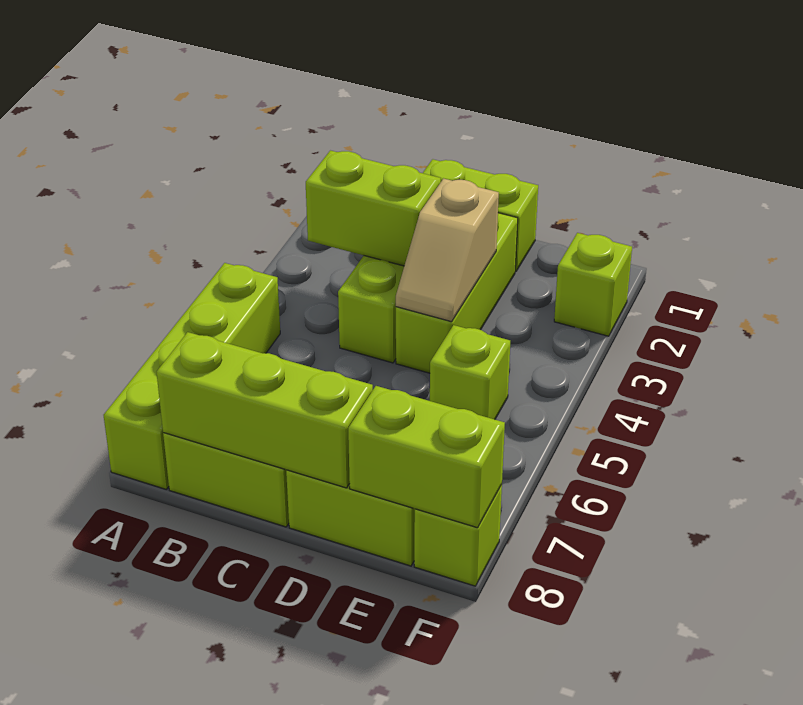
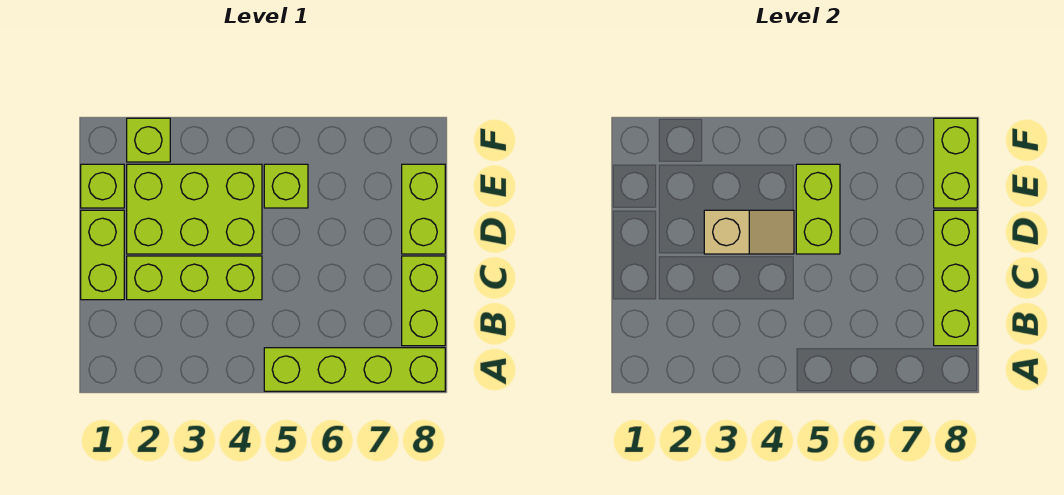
lime brick B3:C3 level 2 -> lime brick D5:E5 level 2
lime brick D2:D4 level 1 -> lime brick D2:E4 level 1
lime brick F8 level 1 -> lime brick E1 level 1

